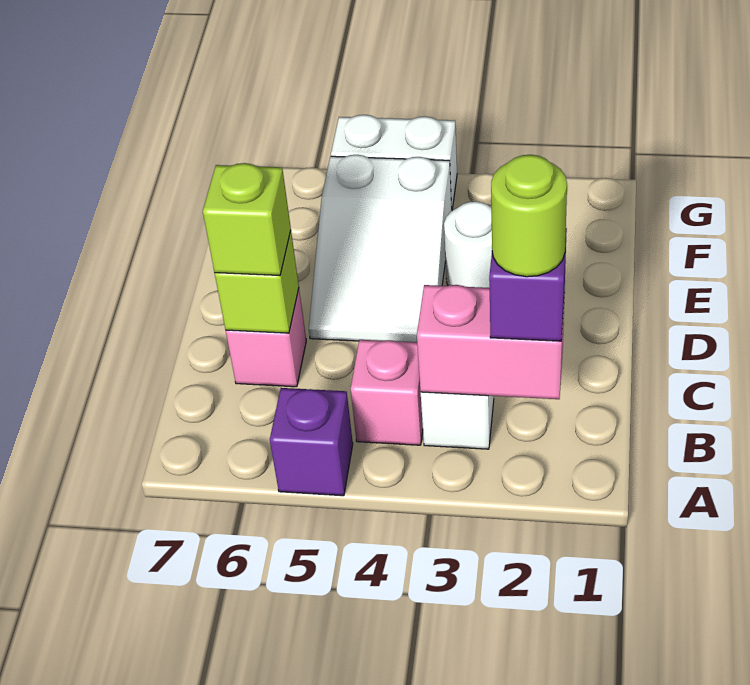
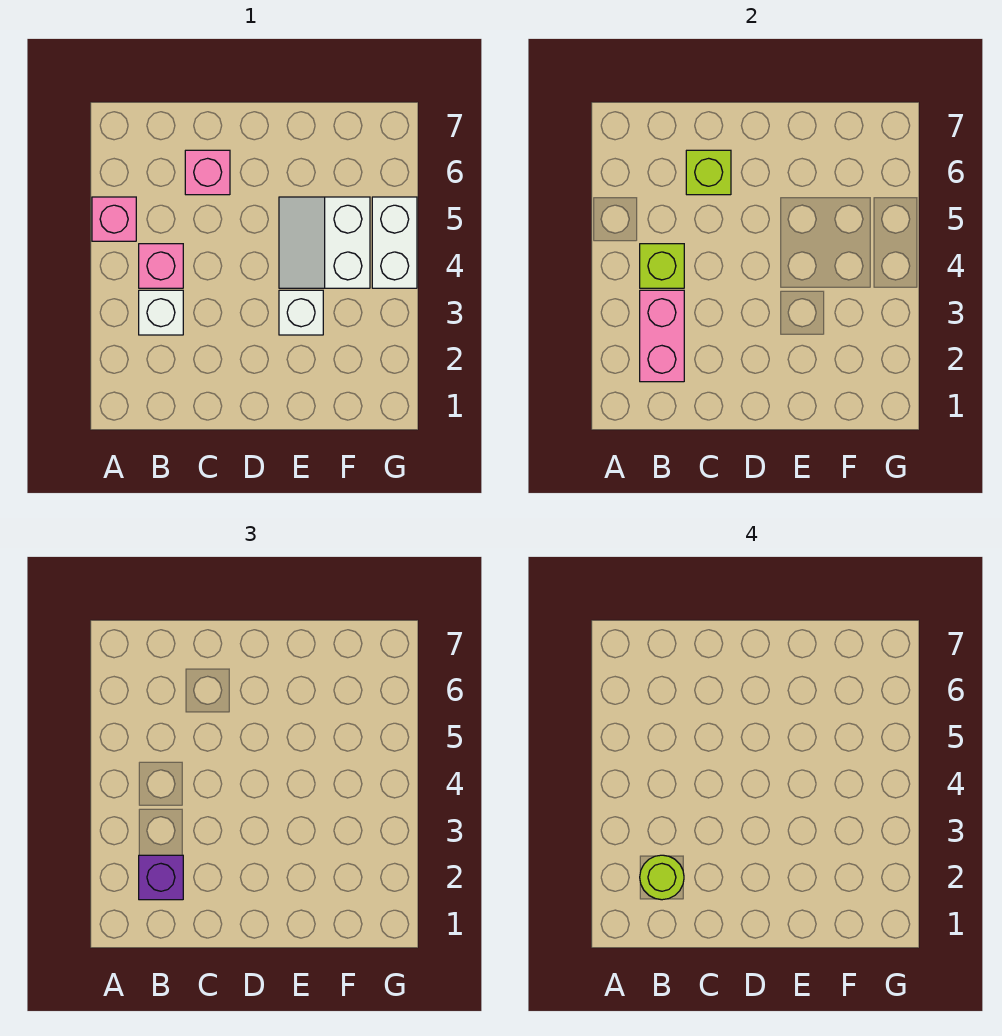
purple brick A5 level 1 -> pink brick A5 level 1
lime brick C6 level 3 -> lime brick B4 level 2
white slope D4:F5 level 1 top F -> white slope E4:F5 level 1 top F
white round brick E3 level 1 -> white brick E3 level 1

